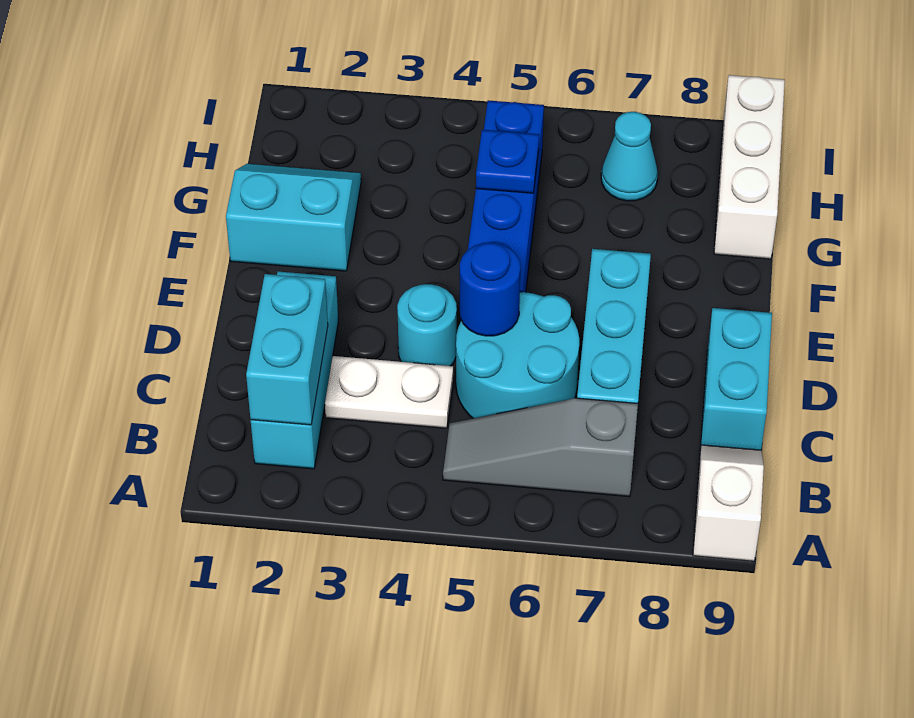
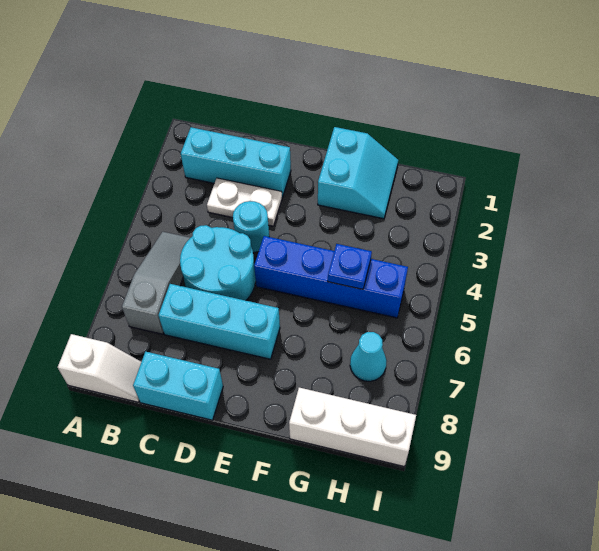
cyan brick B2:C2 level 2 -> none
white plate C3:C4 level 1 -> white plate C3:D3 level 1
blue round brick D5 level 2 -> none

